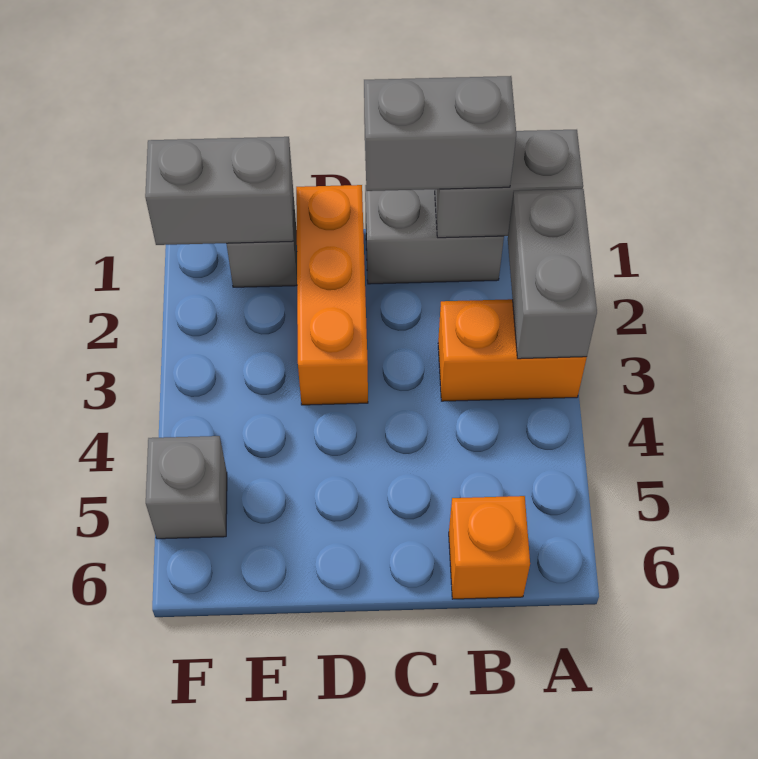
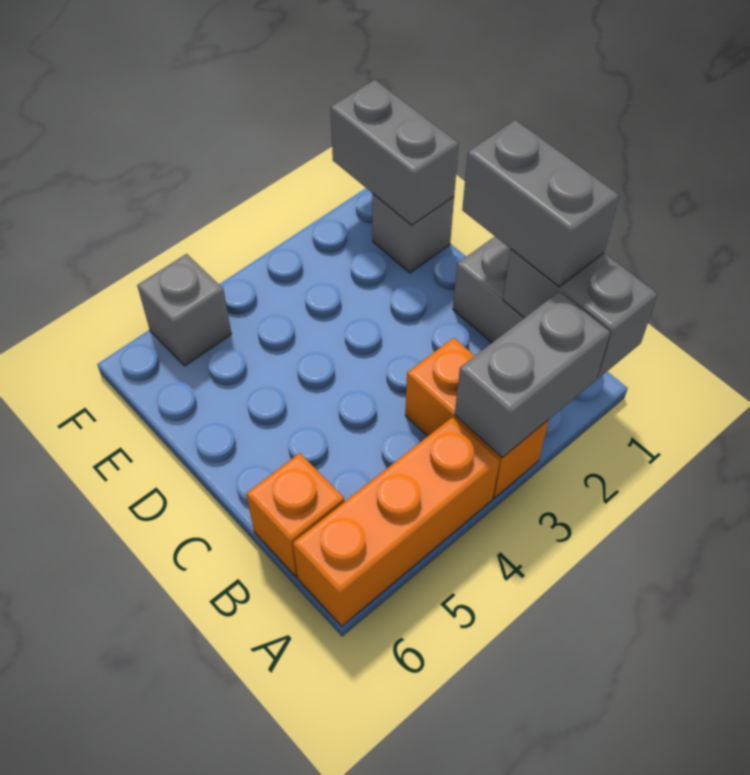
orange brick D1:D3 level 1 -> orange brick A4:A6 level 1

